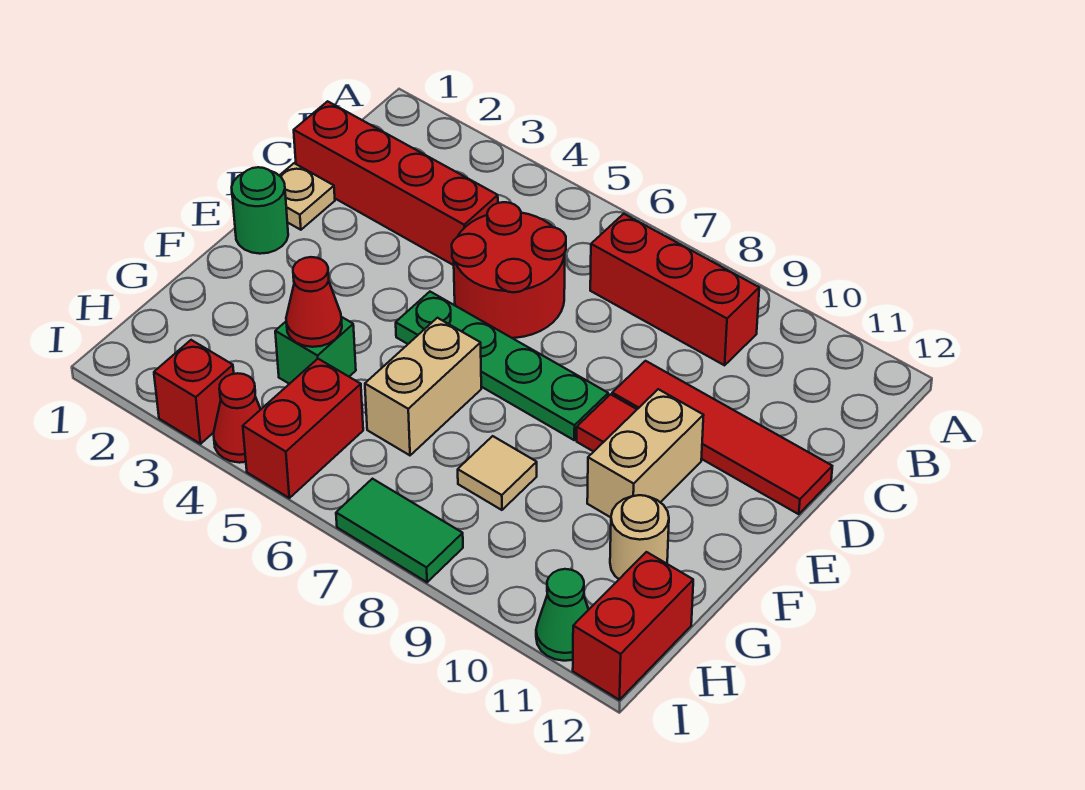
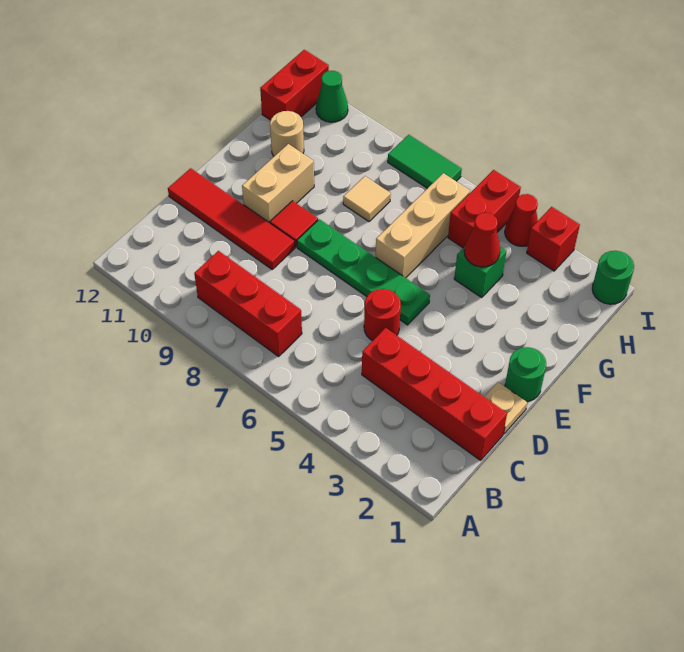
red round brick C5:D6 level 1 -> red round brick D5 level 1
tan brick F6:G6 level 1 -> tan brick F6:H6 level 1
none -> green round brick I1 level 1

